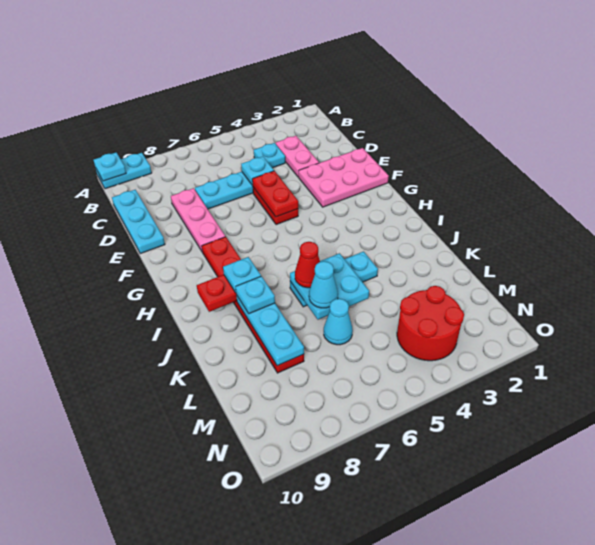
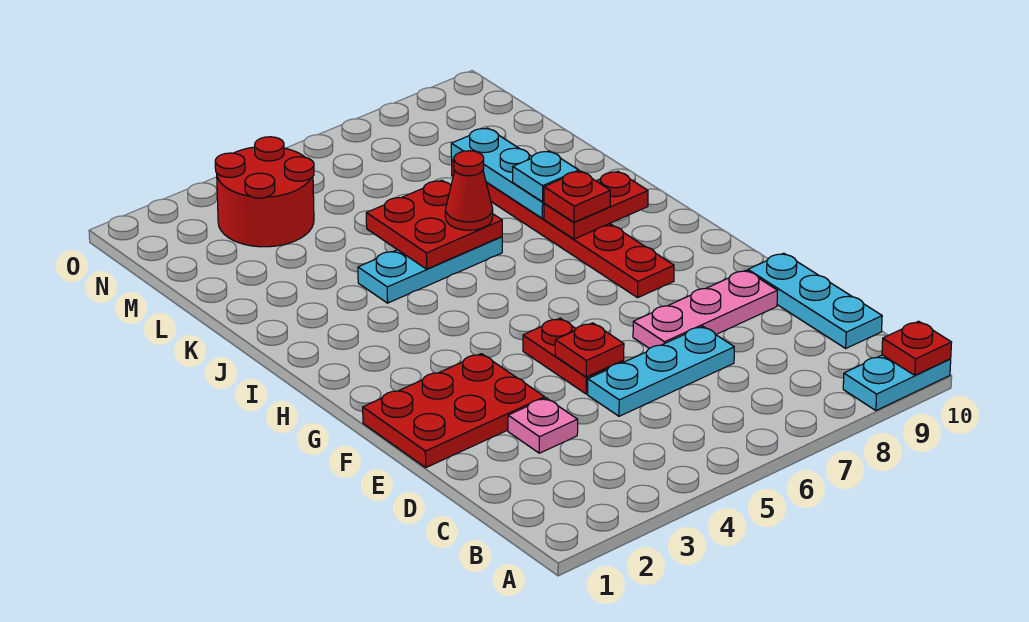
cyan plate A10 level 2 -> red plate A10 level 2
pink plate C3:D3 level 1 -> pink plate D3 level 1
cyan plate C4 level 1 -> none
cyan plate D5 level 2 -> none
pink plate D8:F8 level 1 -> pink plate E7:E9 level 1
pink plate E1:F3 level 1 -> red plate E1:F3 level 1
red plate E5:F5 level 2 -> red plate E5 level 2
cyan plate I8 level 3 -> red plate I8 level 3
cyan plate J5:K6 level 2 -> red plate J5:K6 level 2
cyan cone K6 level 3 -> none
cyan cone L6 level 1 -> none

